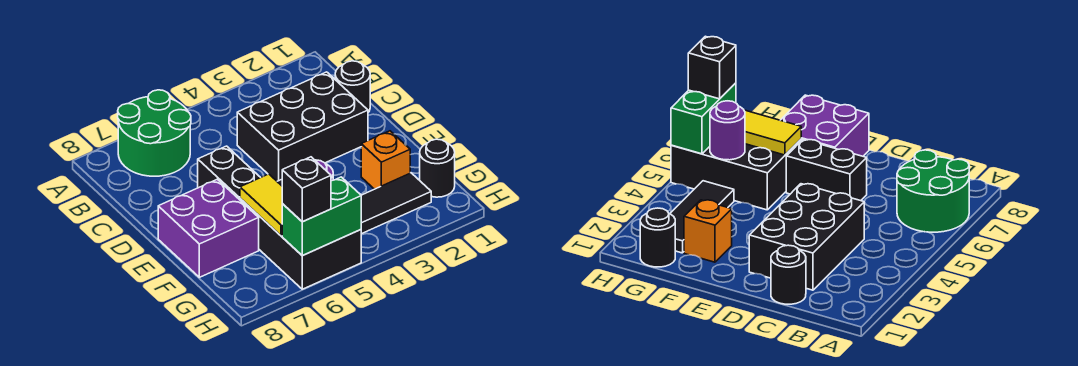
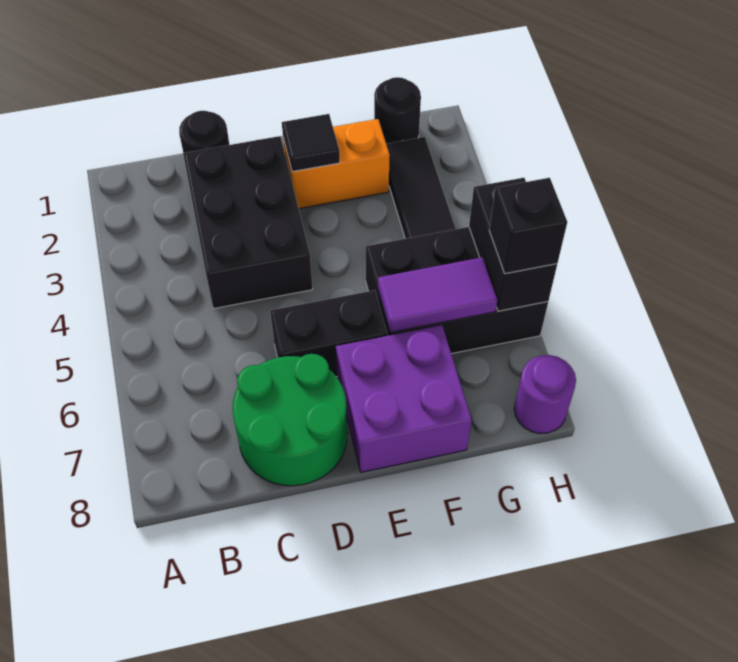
green round brick A6:B7 level 1 -> green round brick C7:D8 level 1
none -> black tile E2 level 2
orange brick F2 level 1 -> orange brick E2:F2 level 1
yellow tile F6:G6 level 2 -> purple tile F6:G6 level 2
purple round brick G5 level 2 -> purple round brick H8 level 1
green brick H5:H6 level 2 -> black brick H5:H6 level 2

